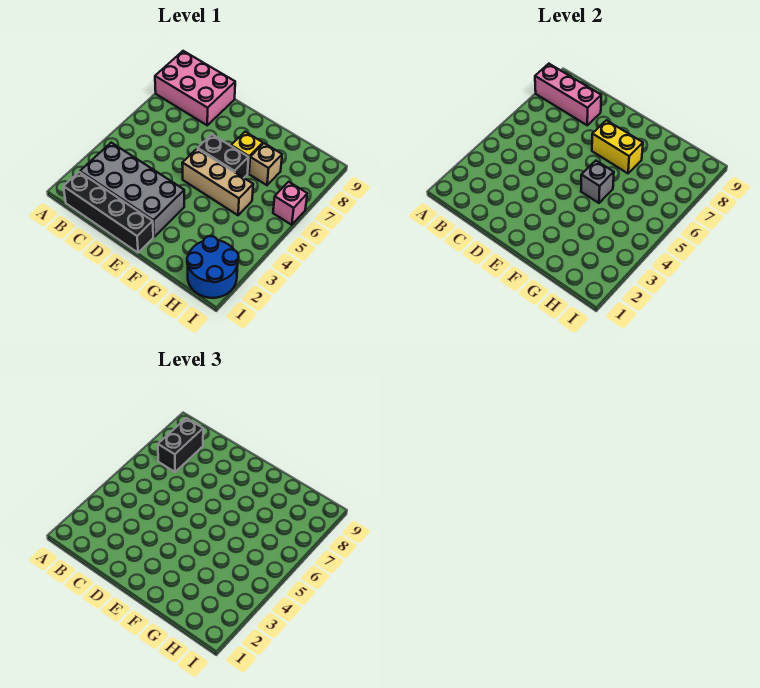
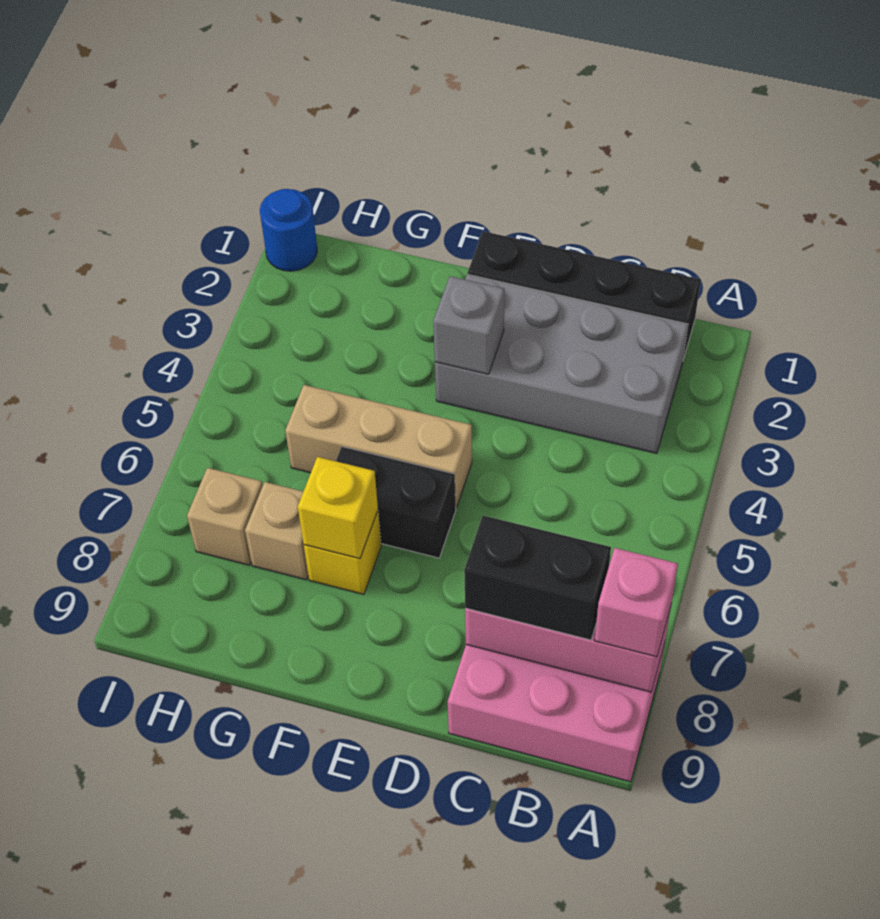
black brick B7:B8 level 3 -> black brick B8:C8 level 3
yellow brick E7:F7 level 2 -> yellow brick F7 level 2
grey brick F5 level 2 -> grey brick E3 level 2
blue round brick H1:I2 level 1 -> blue round brick I1 level 1
none -> tan brick H7 level 1
pink brick I6 level 1 -> pink brick A8 level 3

